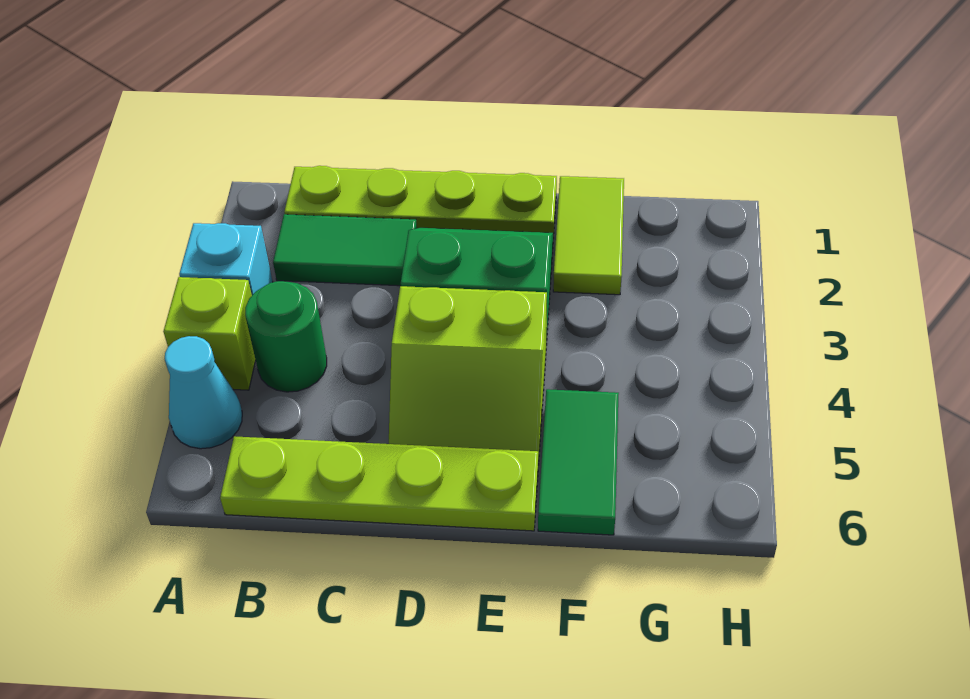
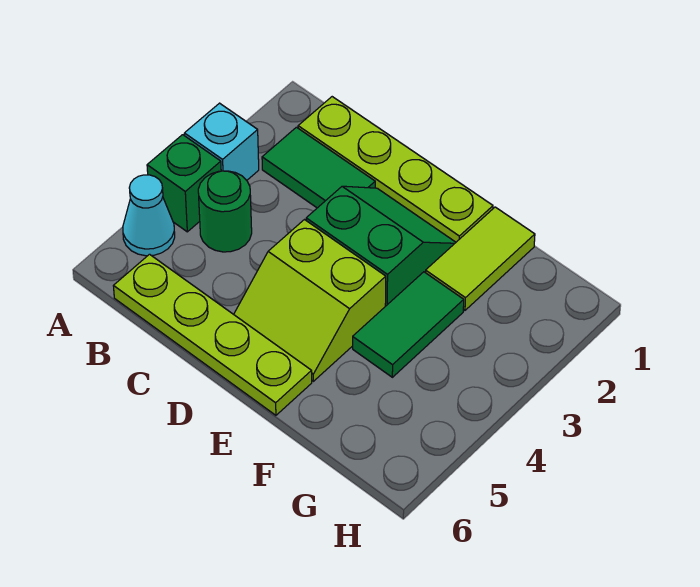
lime brick A4 level 1 -> green brick A4 level 1
green tile F5:F6 level 1 -> green tile F3:F4 level 1

